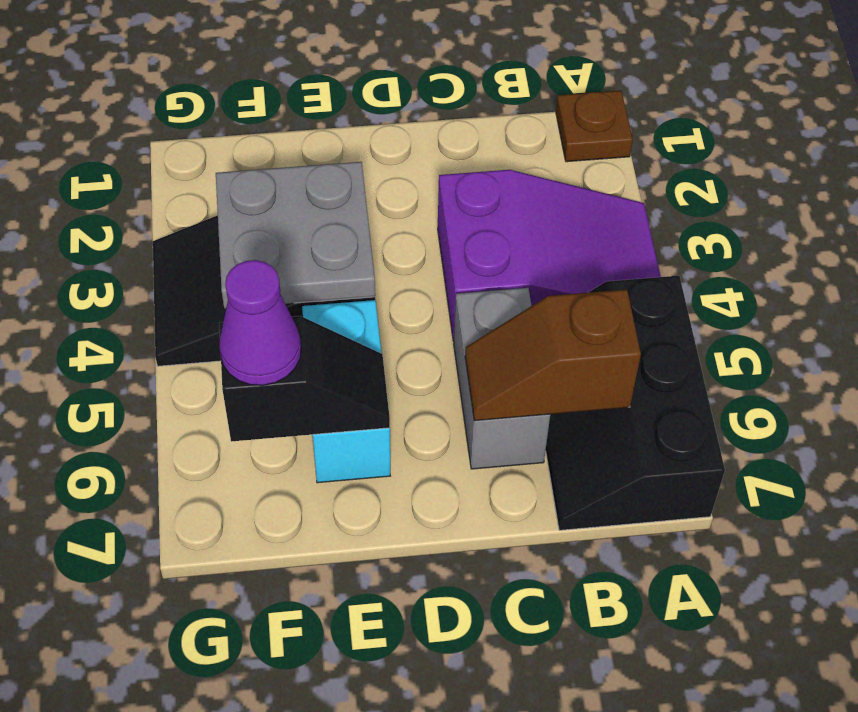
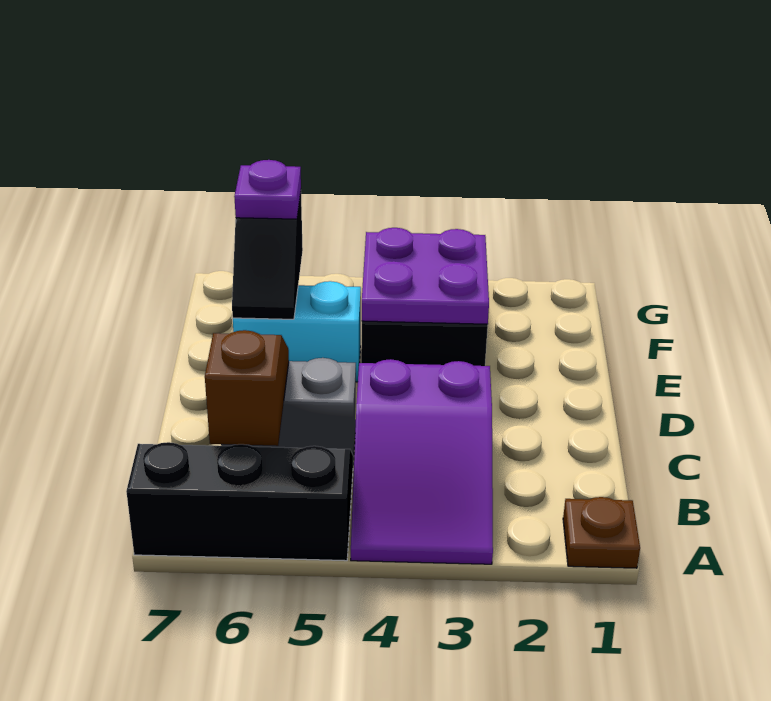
grey plate E3:F4 level 2 -> purple plate E3:F4 level 2
purple cone F6 level 3 -> purple plate F6 level 3

